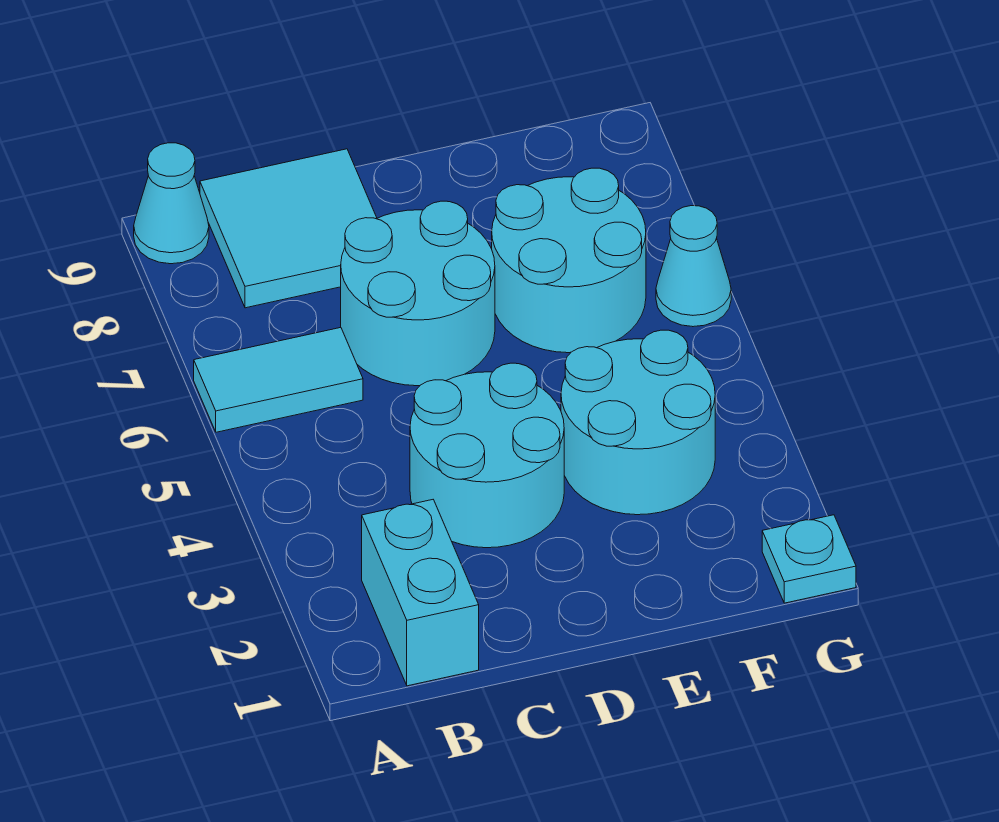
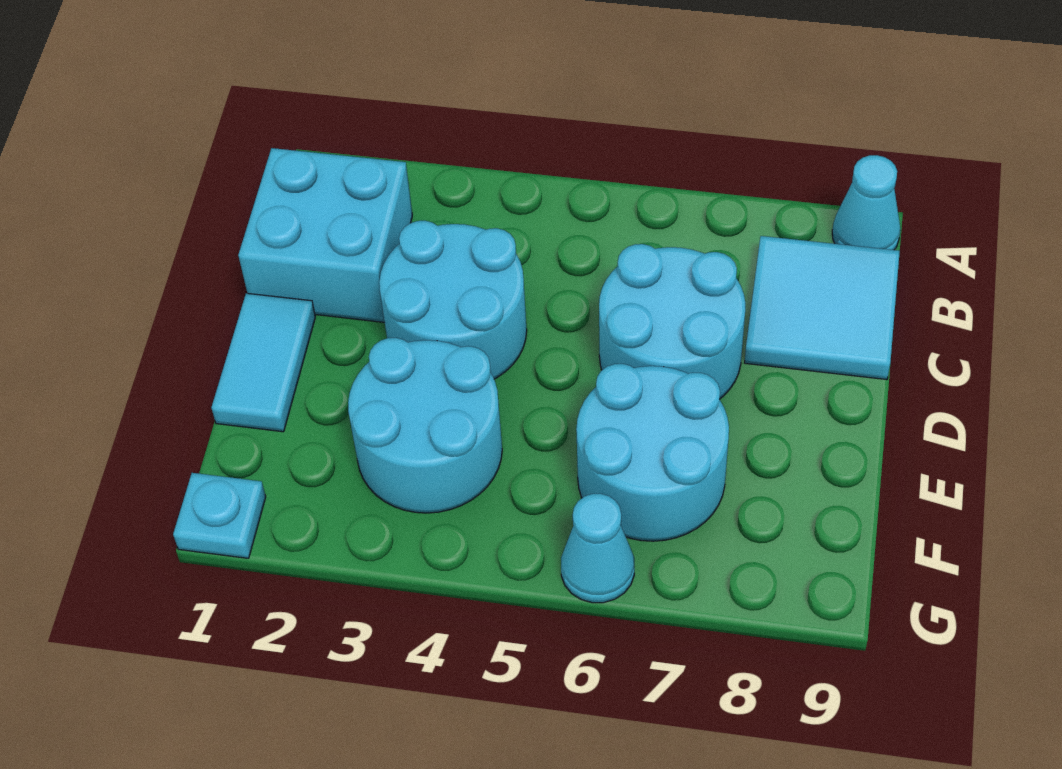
cyan tile A6:B6 level 1 -> cyan tile D1:E1 level 1
cyan brick B1:B2 level 1 -> cyan brick B1:C2 level 1

